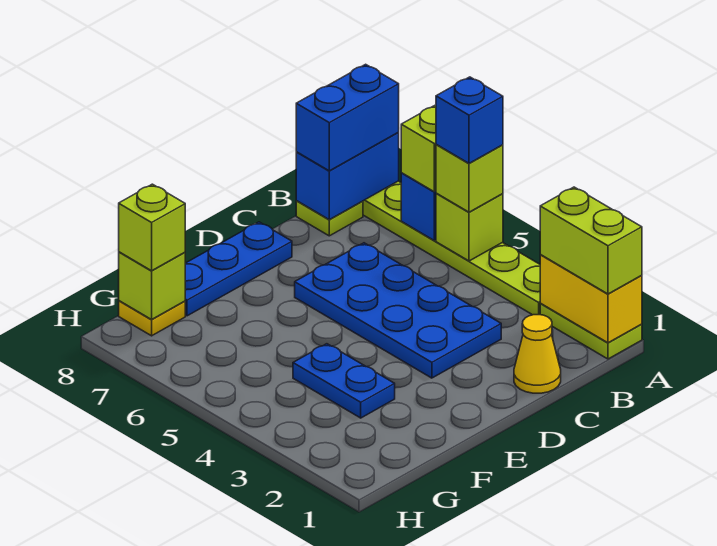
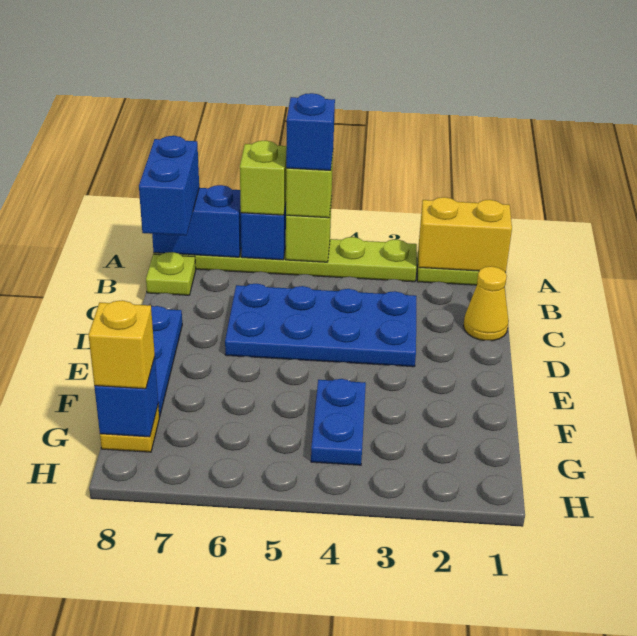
lime brick A1:A2 level 3 -> none
blue brick A8:B8 level 2 -> blue brick A7:A8 level 2
blue plate F3:F4 level 1 -> blue plate F4:G4 level 1
lime brick G8 level 2 -> blue brick G8 level 2
lime brick G8 level 3 -> yellow brick G8 level 3

